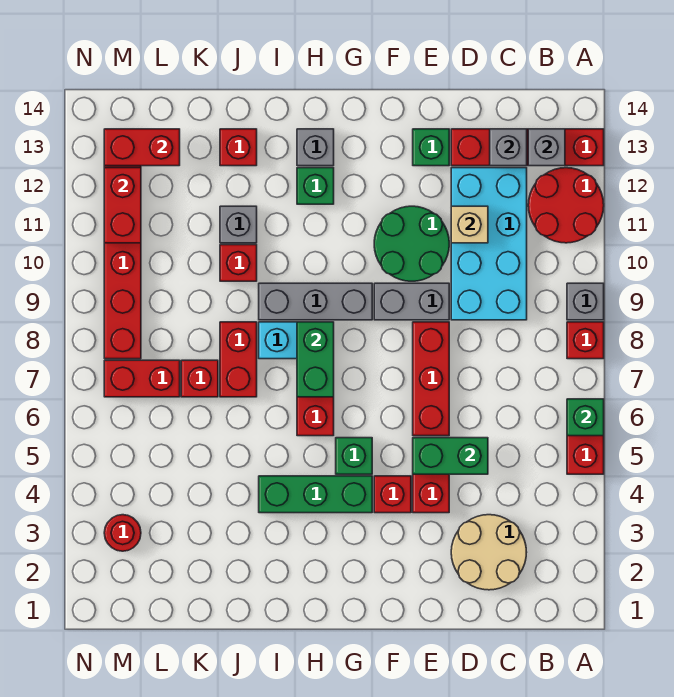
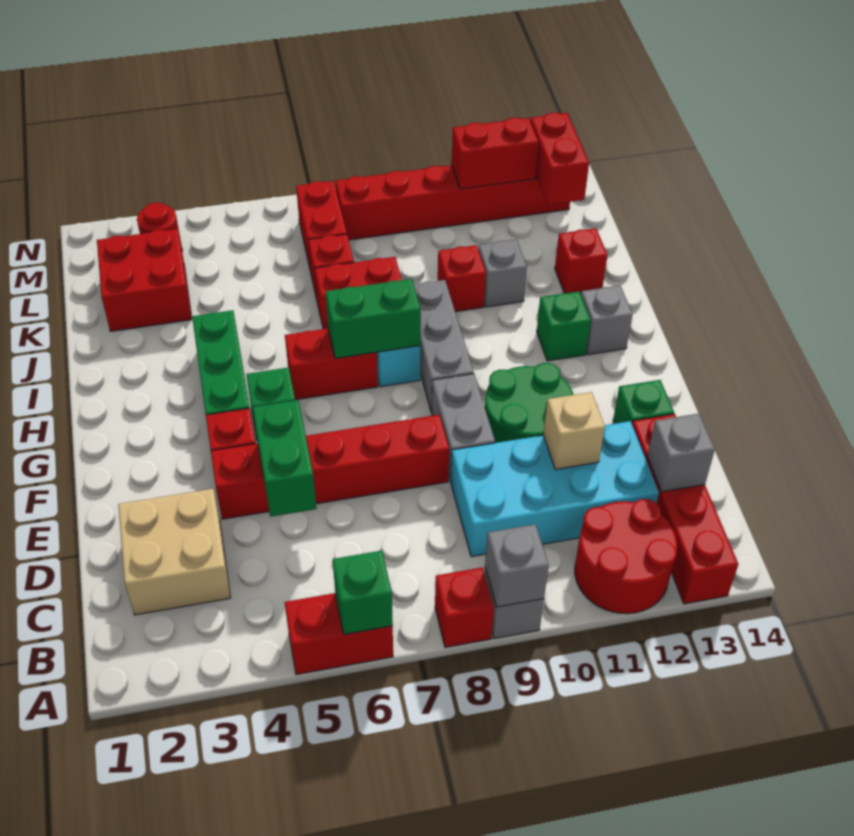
grey brick B13 level 2 -> grey brick A9 level 2
tan round brick C2:D3 level 1 -> tan brick C2:D3 level 1
none -> red brick K2:L3 level 1

